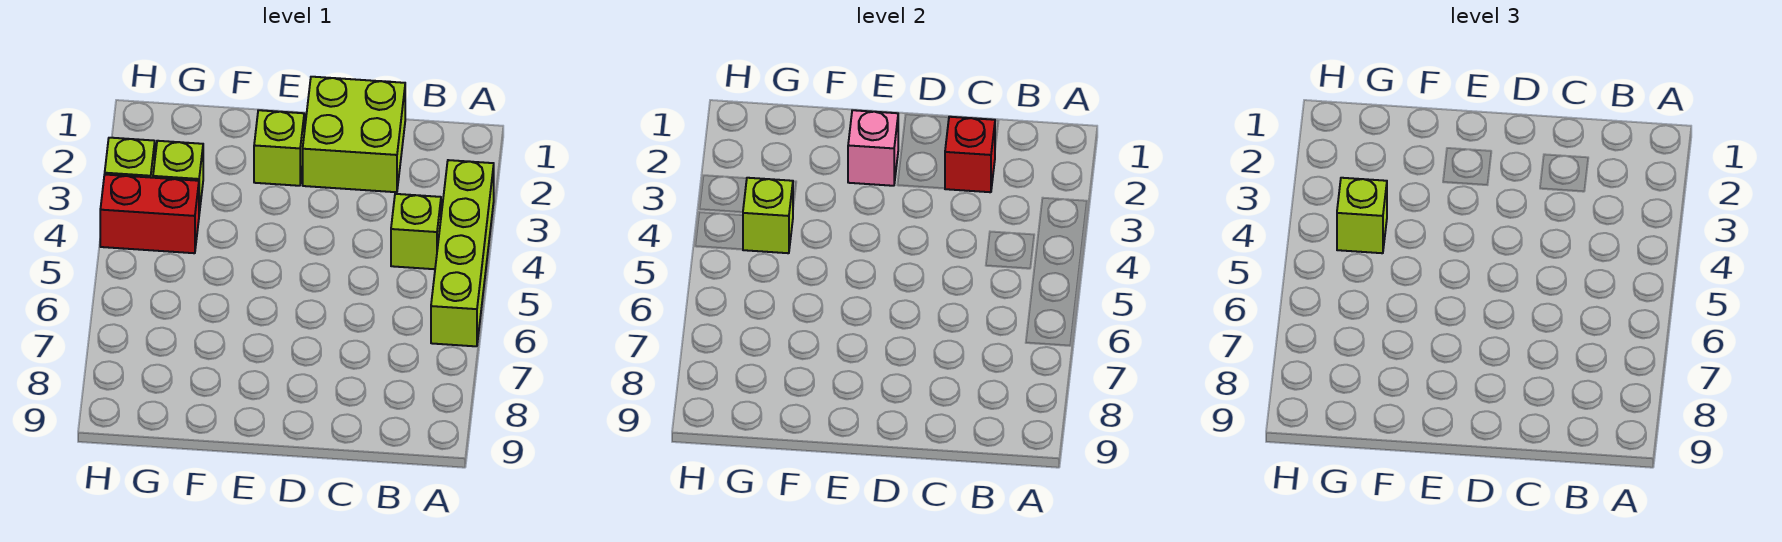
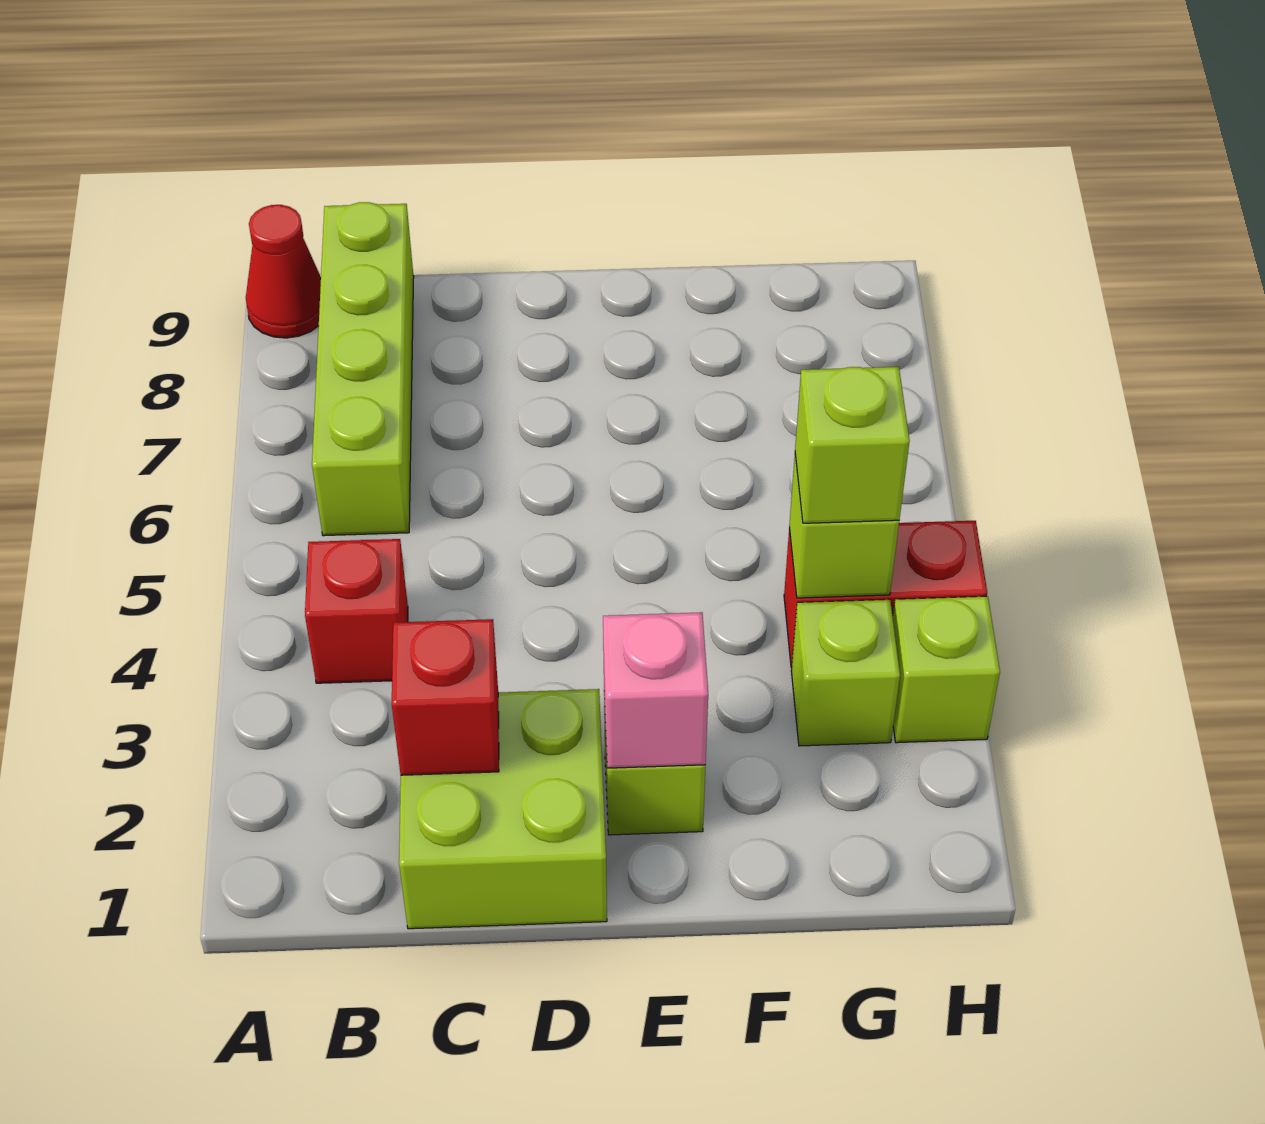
lime brick A3:A6 level 1 -> lime brick B6:B9 level 1
none -> red cone A9 level 1
lime brick B4 level 1 -> red brick B4 level 1

